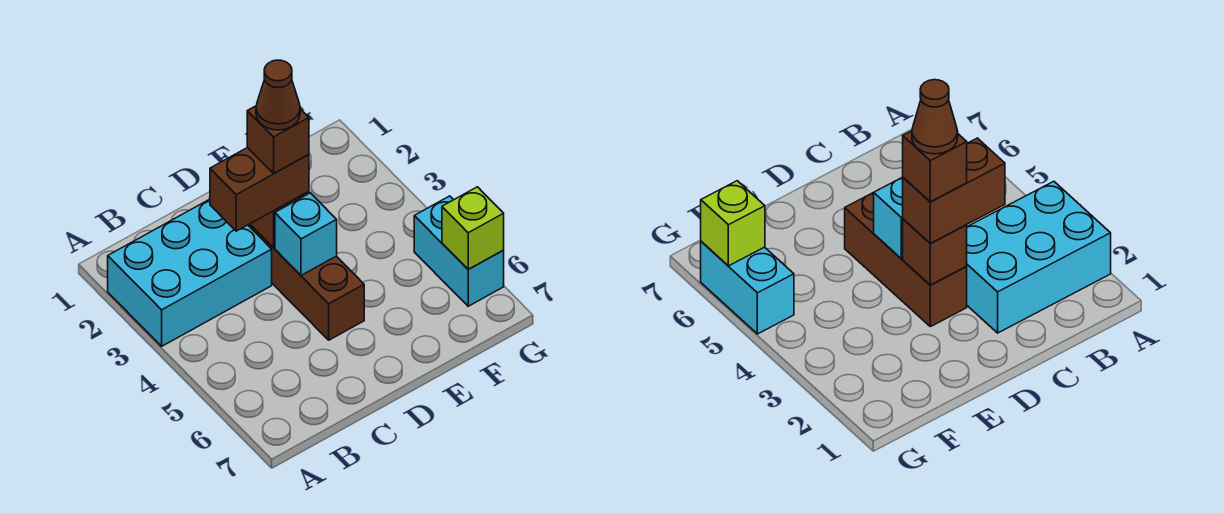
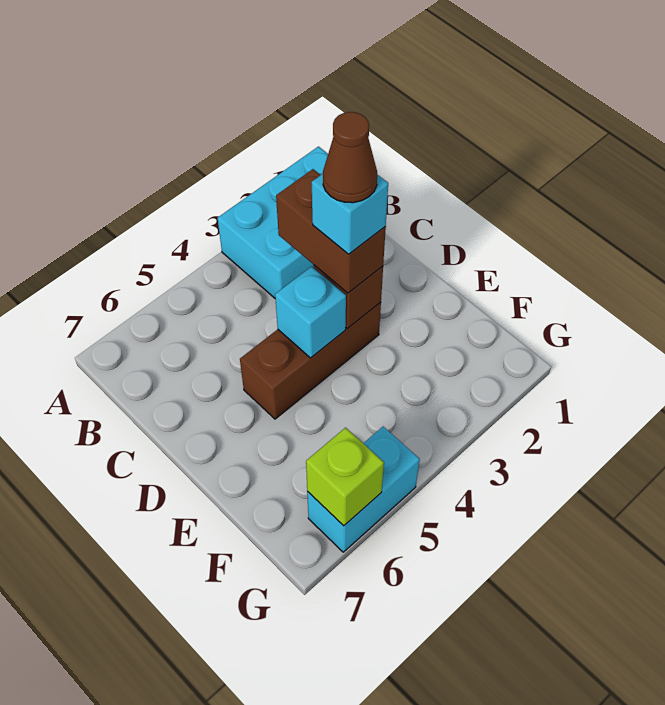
cyan brick A2:C3 level 1 -> cyan brick A1:B3 level 1
brown brick D3 level 4 -> cyan brick D3 level 4

